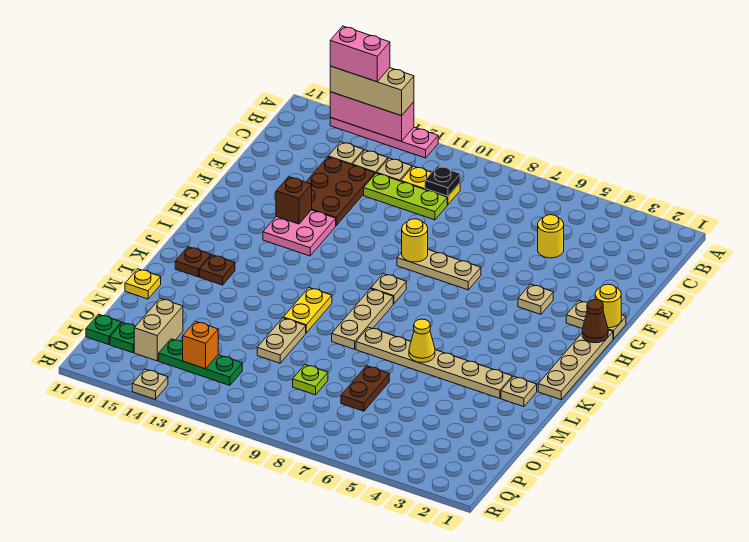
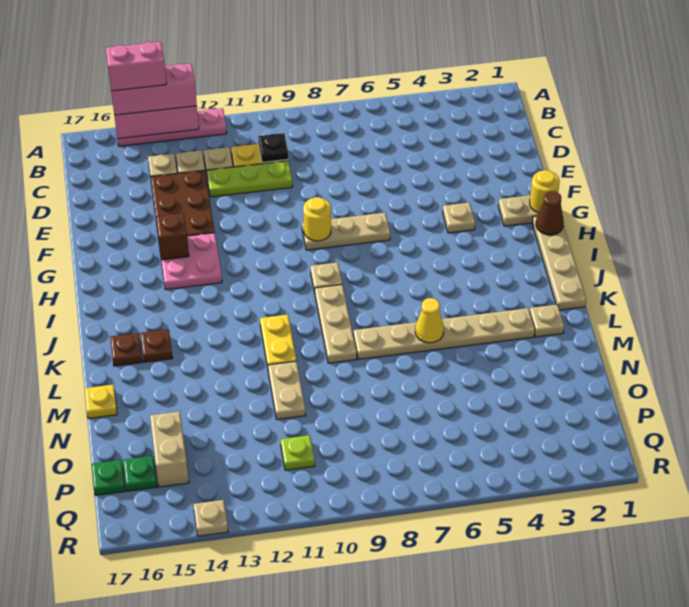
tan brick A13:A15 level 3 -> pink brick A13:A15 level 3
yellow round brick D5 level 1 -> none
brown plate N7:O7 level 1 -> none
lime plate O9 level 1 -> lime plate P11 level 1
green plate P12:P14 level 1 -> none
orange brick P13 level 2 -> none

